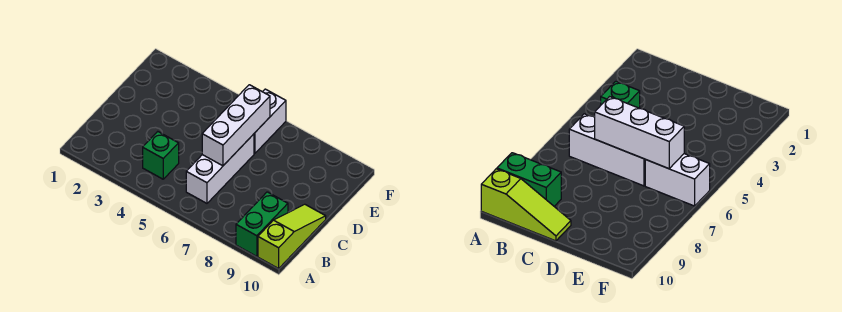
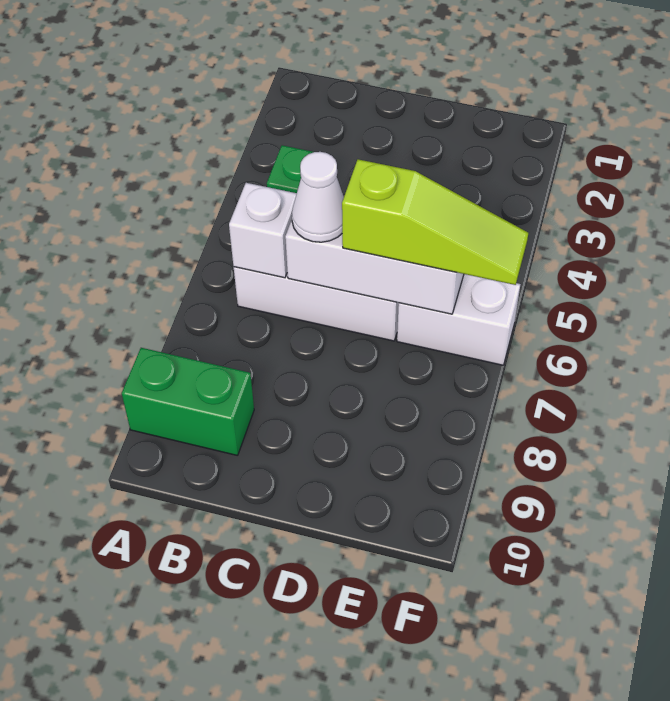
lime slope A10:C10 level 1 top A -> lime slope D6:F6 level 3 top D
none -> white brick B6 level 2
none -> white cone C6 level 3

